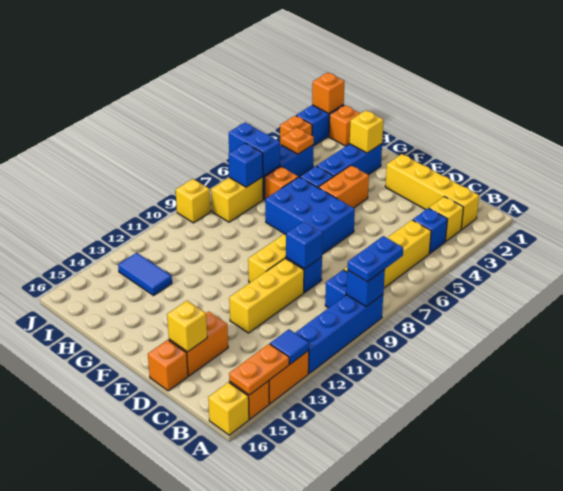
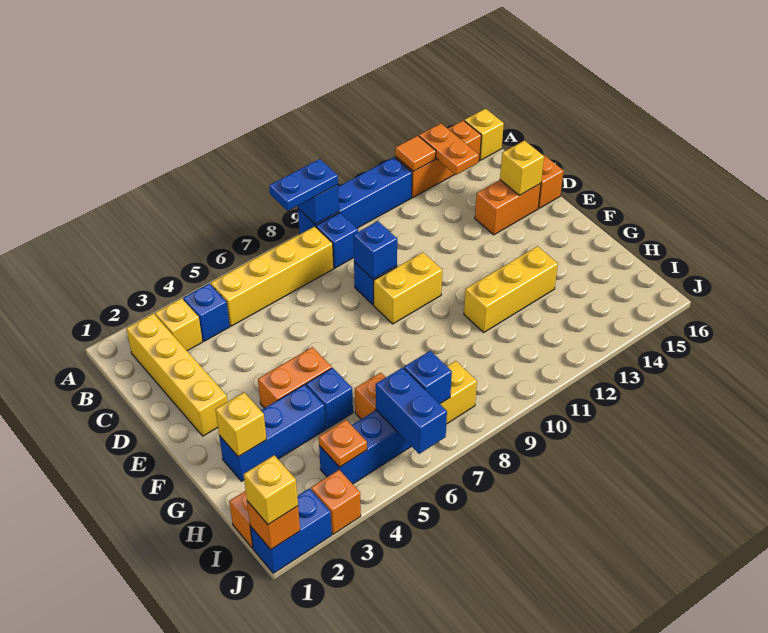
blue tile A13 level 2 -> orange tile A13 level 2
orange plate A14:A15 level 2 -> orange plate A14:B14 level 2
yellow brick D10:D12 level 1 -> yellow brick G11:G13 level 1
blue brick E6:G7 level 1 -> none
blue tile H13:I13 level 1 -> none
yellow brick J9 level 1 -> yellow brick J1 level 3

